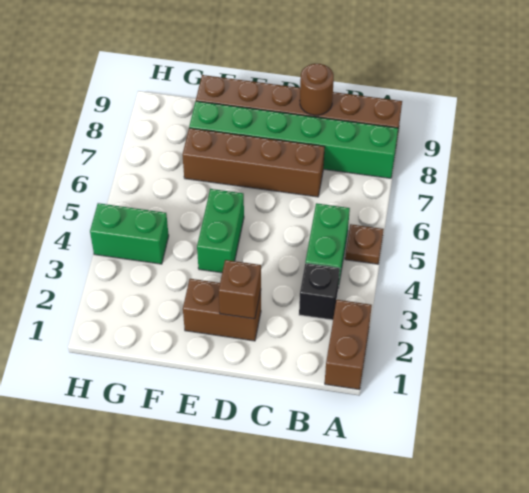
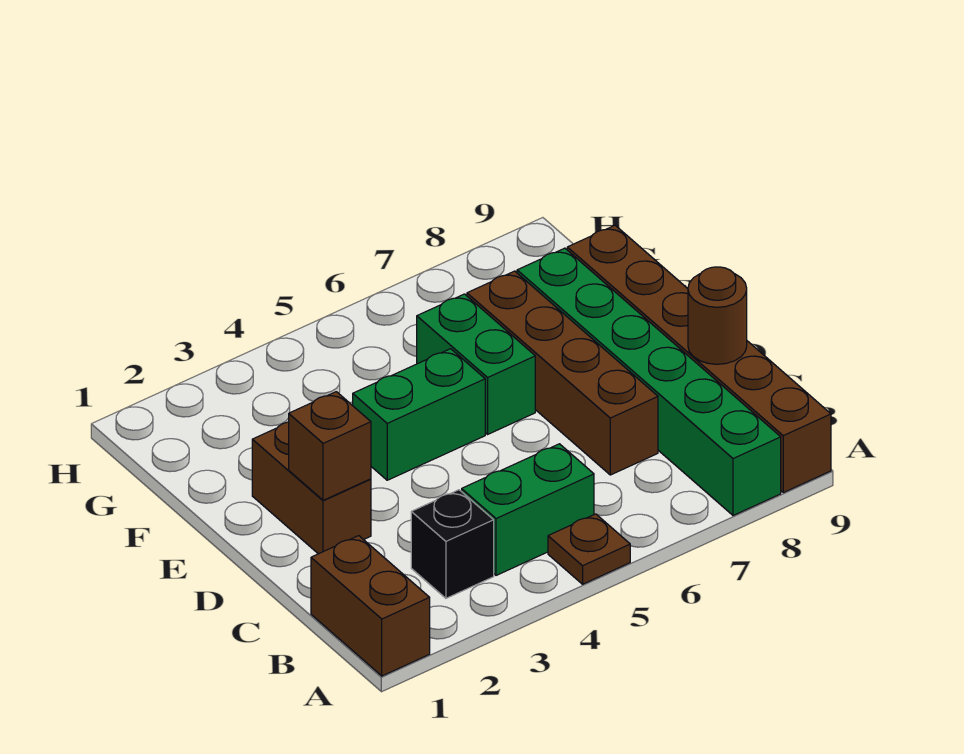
brown brick A1:A2 level 1 -> brown brick A1:B1 level 1
green brick G4:H4 level 1 -> green brick E6:F6 level 1

